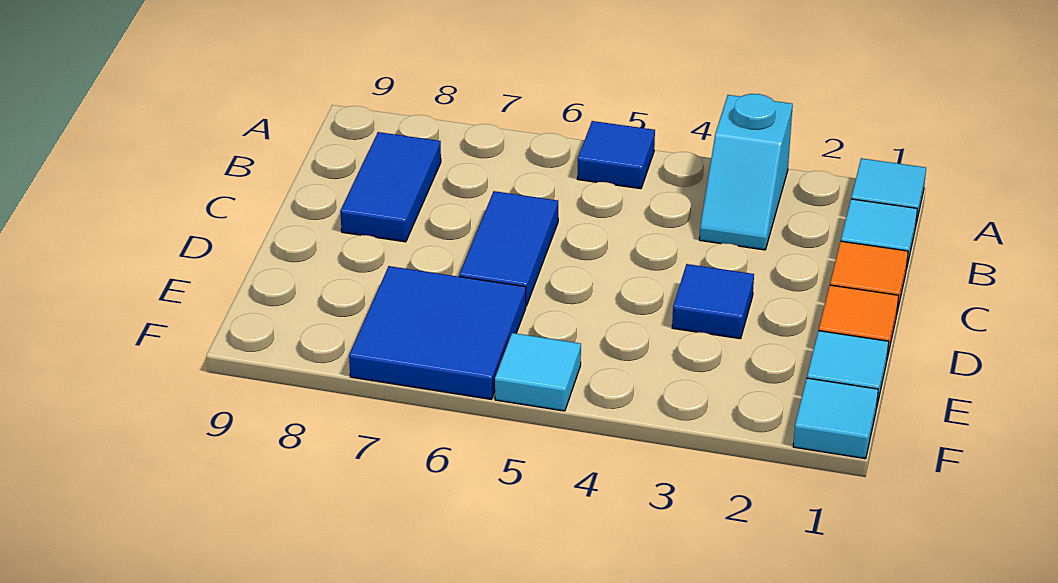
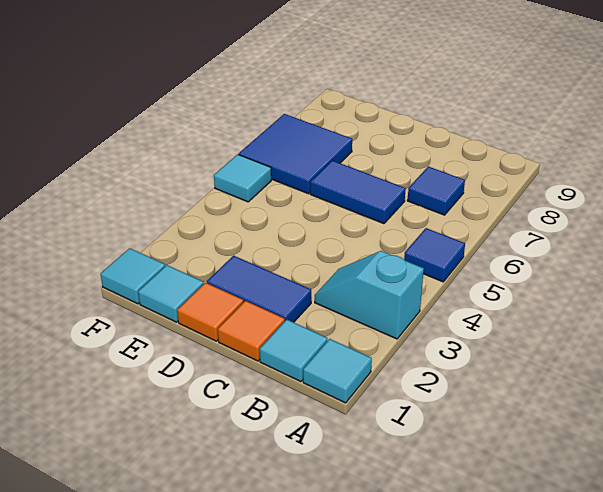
blue tile B8:C8 level 1 -> blue tile C2:D2 level 1
blue tile D3 level 1 -> blue tile B7 level 1

